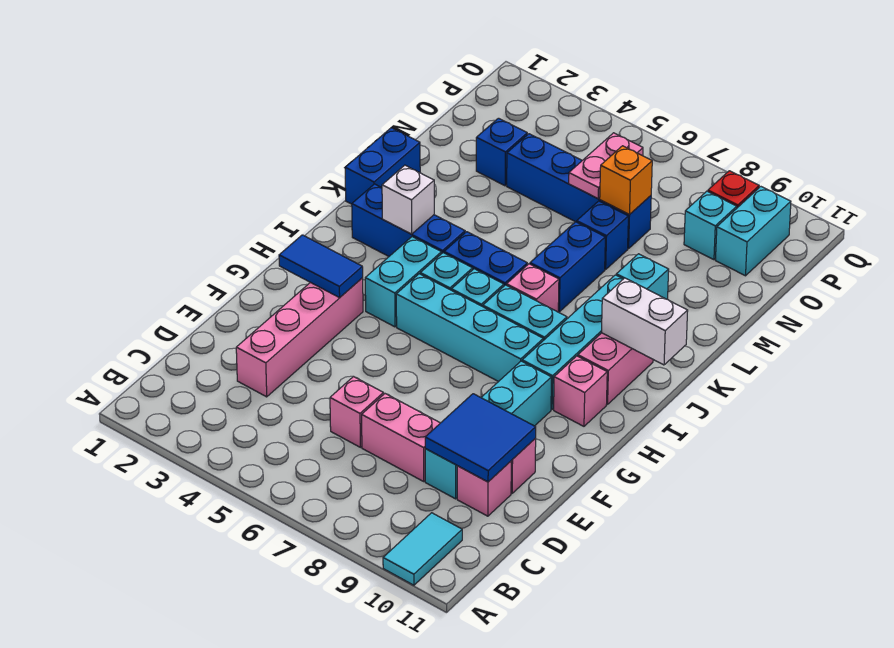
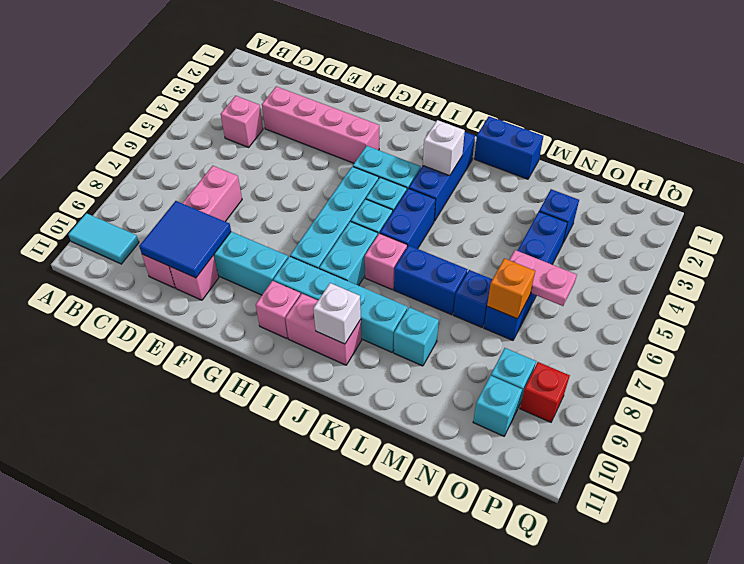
pink brick D6 level 1 -> pink brick C4 level 1
blue tile G2:G3 level 2 -> none
white brick J10:J11 level 2 -> white brick J10 level 2
cyan brick O10:P10 level 1 -> cyan brick O10 level 1

